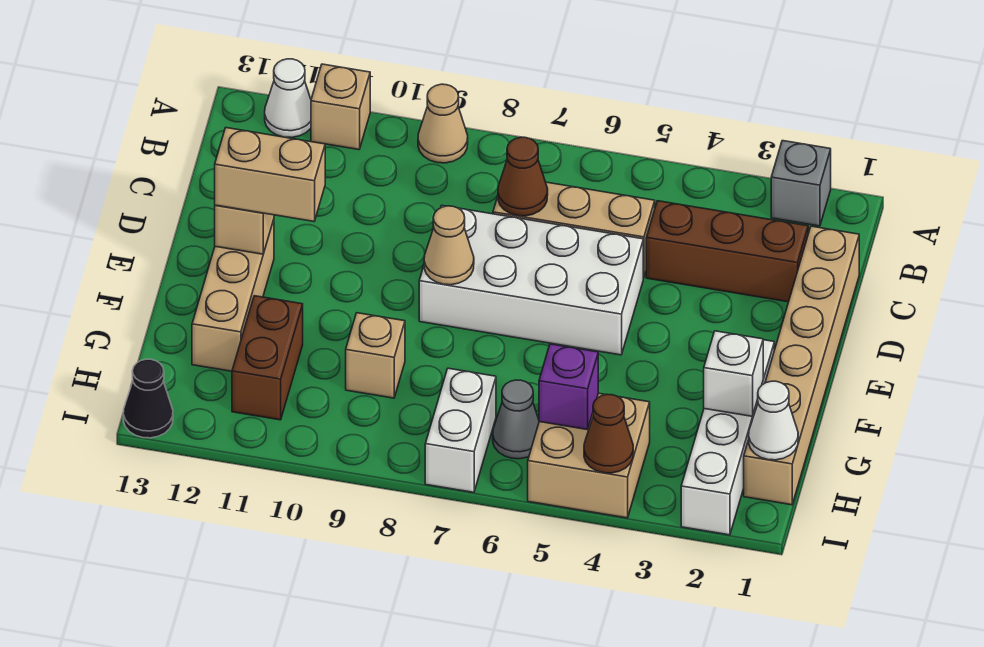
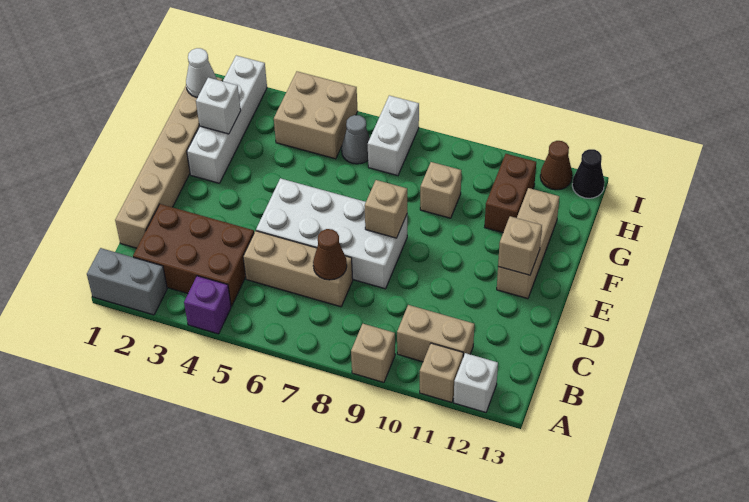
grey brick A2 level 1 -> grey brick A1:A2 level 1
tan cone A9 level 1 -> tan brick A9 level 1
white cone A12 level 1 -> white brick A12 level 1
brown brick C2:C4 level 1 -> brown brick B2:C4 level 1
tan cone E8 level 2 -> tan brick E8 level 2
tan brick E11:E12 level 3 -> tan brick B10:B11 level 1
purple brick H5 level 2 -> purple brick A4 level 1
brown cone I4 level 2 -> brown cone I12 level 1

